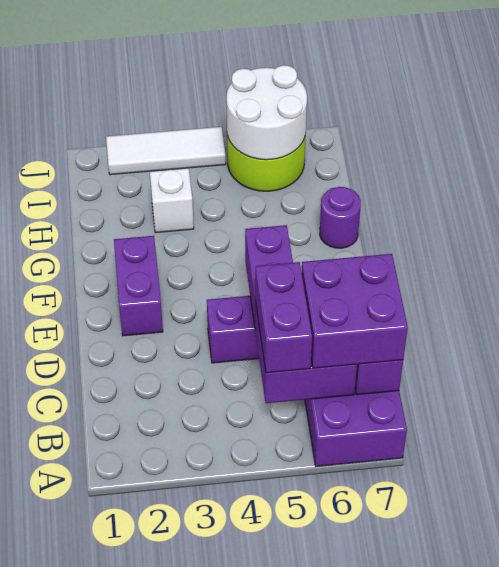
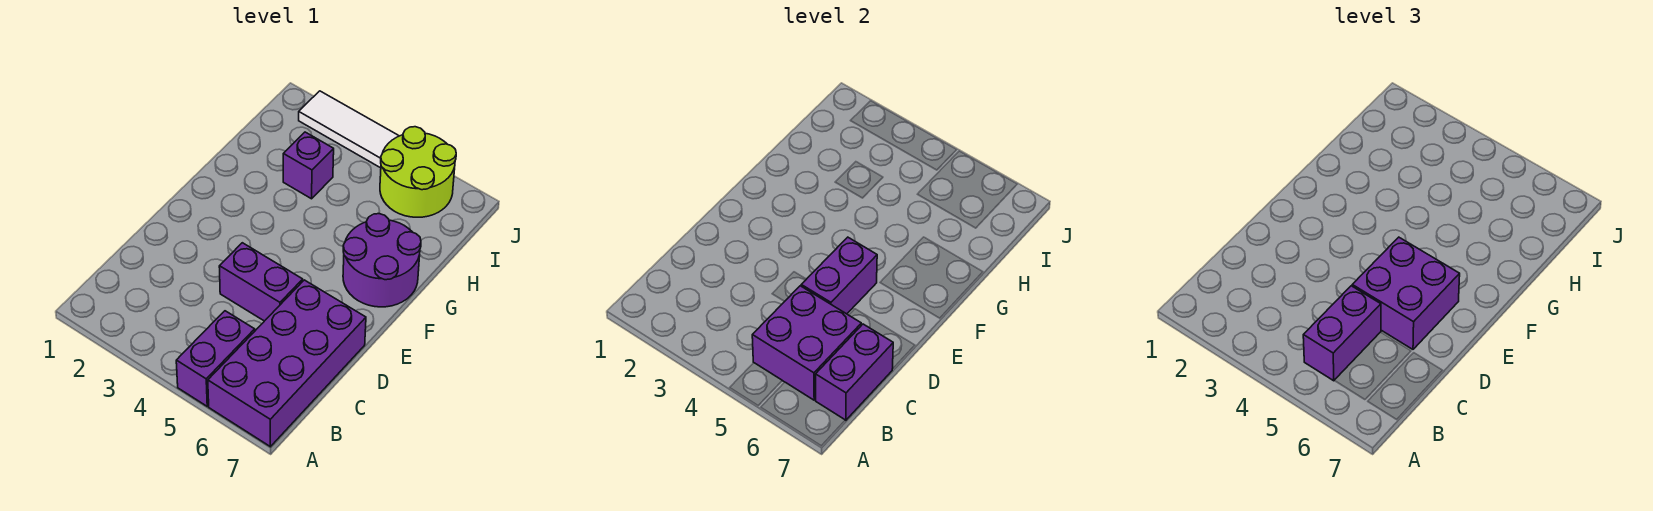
purple brick B6:C7 level 3 -> purple brick D5:E6 level 3
purple brick E2:F2 level 1 -> purple brick A5:B5 level 1
purple round brick G7 level 1 -> purple round brick F6:G7 level 1
white brick H3 level 1 -> purple brick H3 level 1
white round brick I5:J6 level 2 -> none

